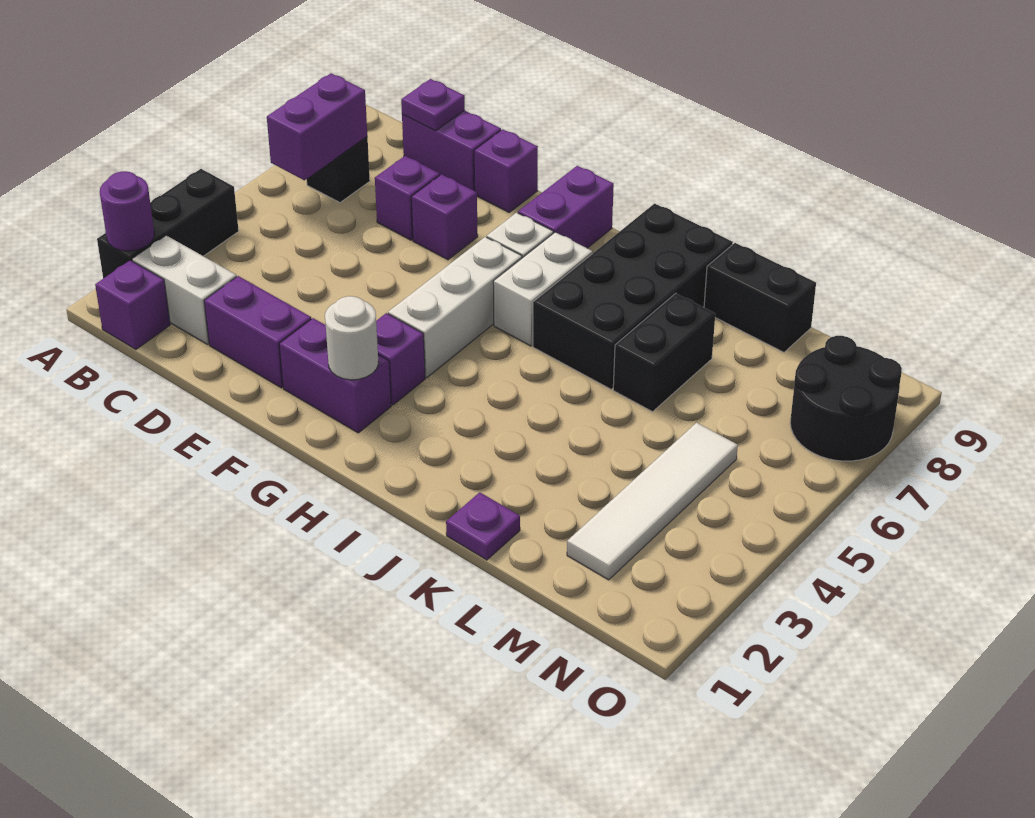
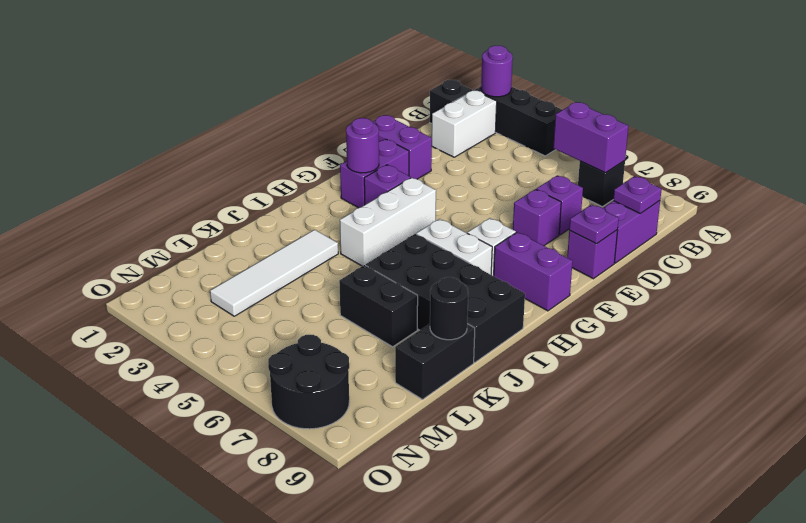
purple brick B1 level 1 -> black brick B1 level 1
purple brick D2:E2 level 1 -> purple brick E1:E2 level 1
white round brick G2 level 2 -> purple round brick G2 level 2
white brick G4:G6 level 1 -> white brick G4:I4 level 1
purple plate K1 level 1 -> purple plate E9 level 2
none -> black round brick K9 level 2
white tile M2:M5 level 1 -> white tile J3:M3 level 1

